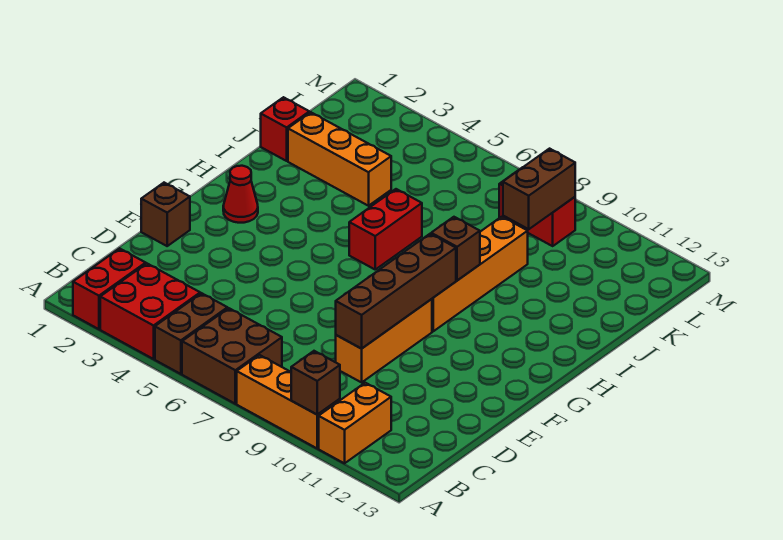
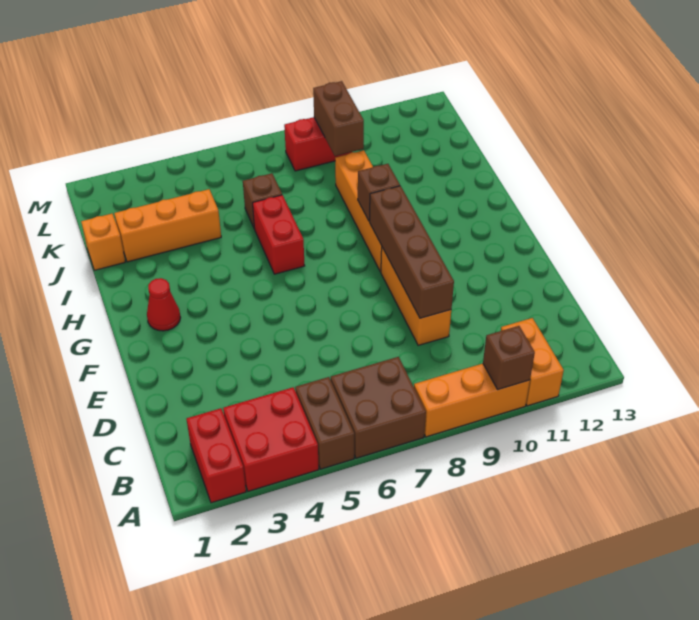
brown brick E1 level 1 -> brown brick J6 level 1
red brick J1 level 1 -> orange brick J1 level 1

